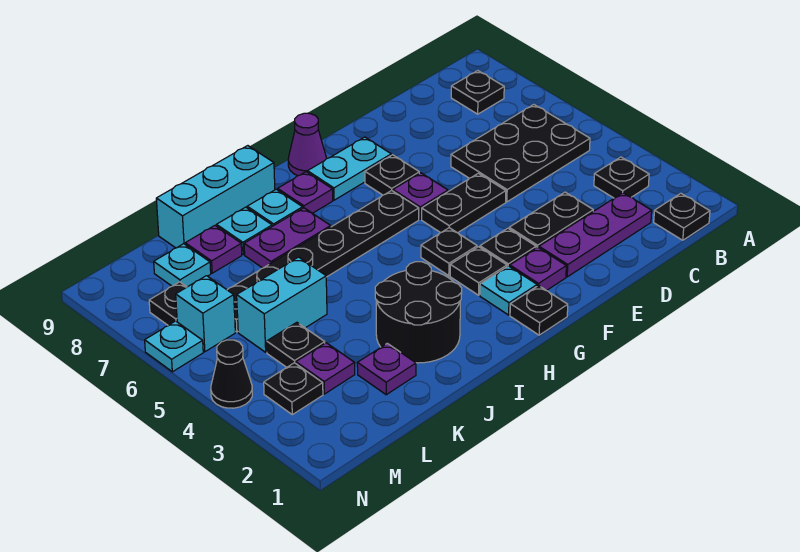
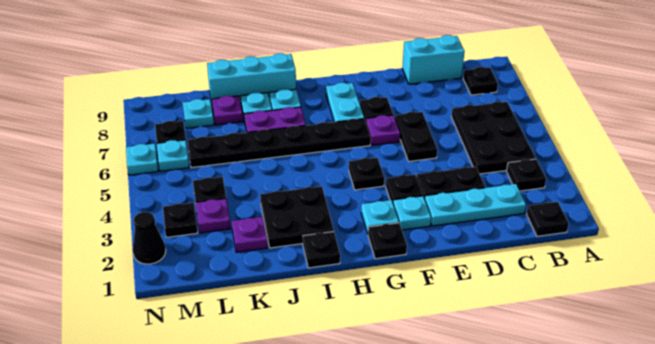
black plate B5:D6 level 1 -> black plate B4:C6 level 1
purple plate C2:E2 level 1 -> cyan plate C2:E2 level 1
black plate E5:F5 level 1 -> black plate E5:E6 level 1
purple plate F2 level 1 -> cyan plate F2 level 1
cyan plate F8:G8 level 1 -> cyan plate G7:G8 level 1
black plate G3 level 1 -> black plate I1 level 1
purple cone G9 level 1 -> none
purple plate H8 level 1 -> none
black round brick I2:J3 level 1 -> black plate I2:J3 level 1
cyan brick K5:L5 level 1 -> cyan brick C9:D9 level 1
cyan brick M6 level 1 -> cyan plate M6 level 1
black cone N4 level 1 -> black cone N2 level 1

